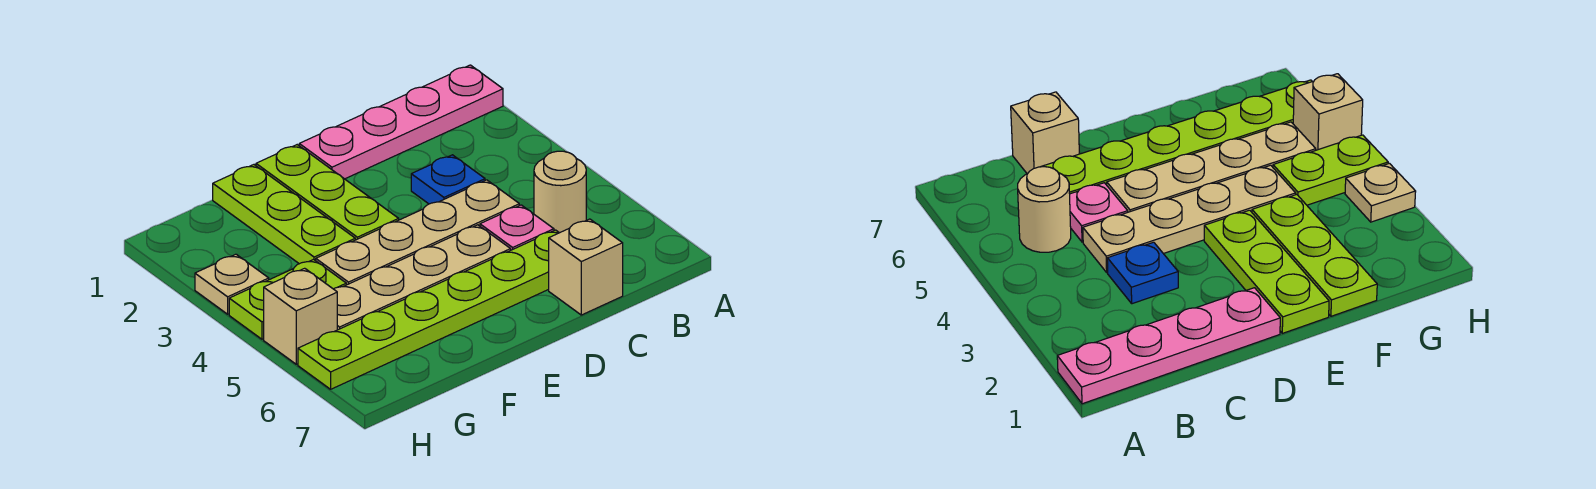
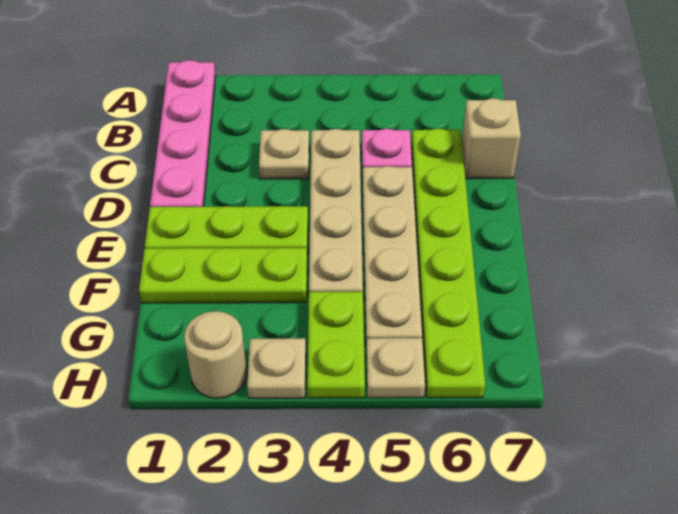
tan round brick B5 level 1 -> tan round brick H2 level 1
blue plate C3 level 1 -> tan plate C3 level 1
tan brick H5 level 1 -> tan plate H5 level 1

